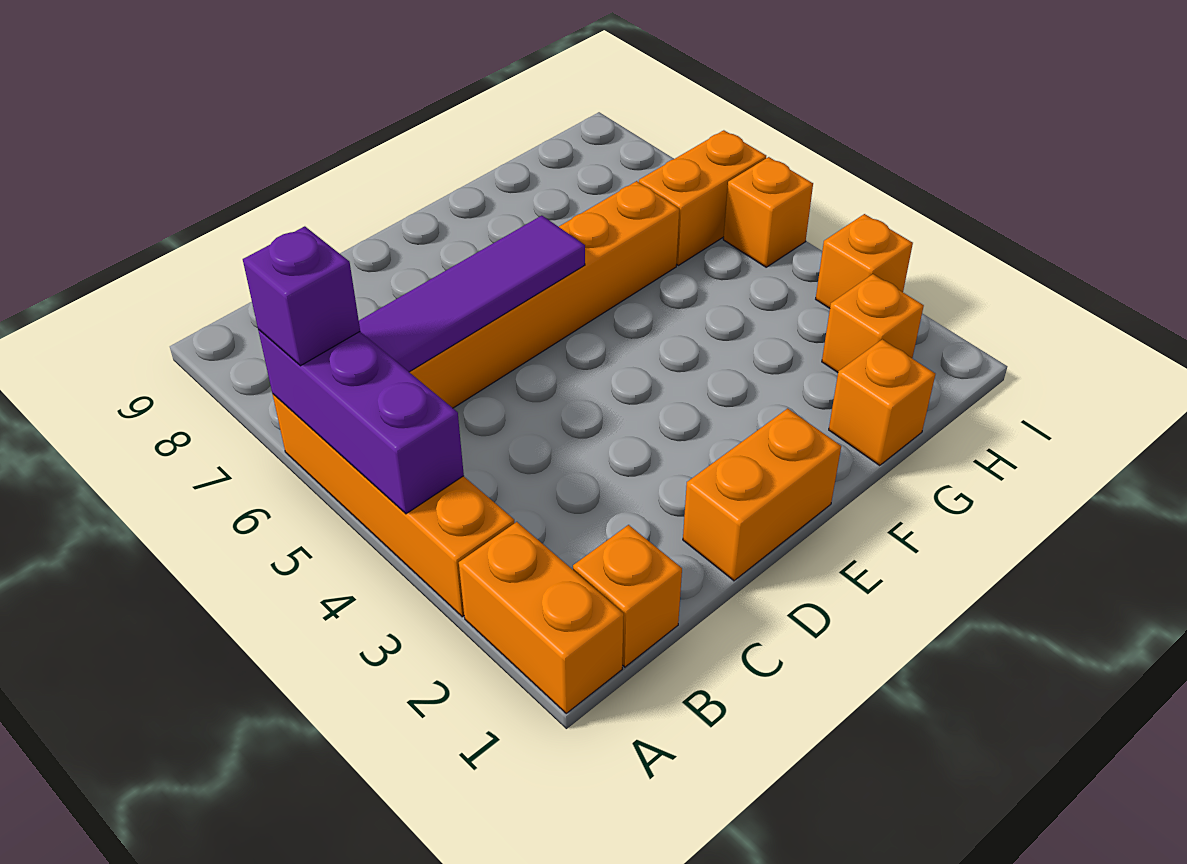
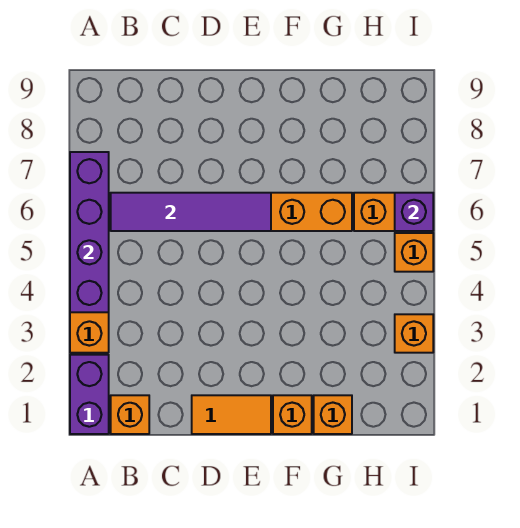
orange brick A1:A2 level 1 -> purple brick A1:A2 level 1
purple brick A4:A6 level 2 -> purple brick A4:A7 level 2
purple brick A6 level 3 -> purple brick I6 level 2
orange brick D1:E1 level 1 -> orange tile D1:E1 level 1
orange brick H2 level 1 -> orange brick F1 level 1

